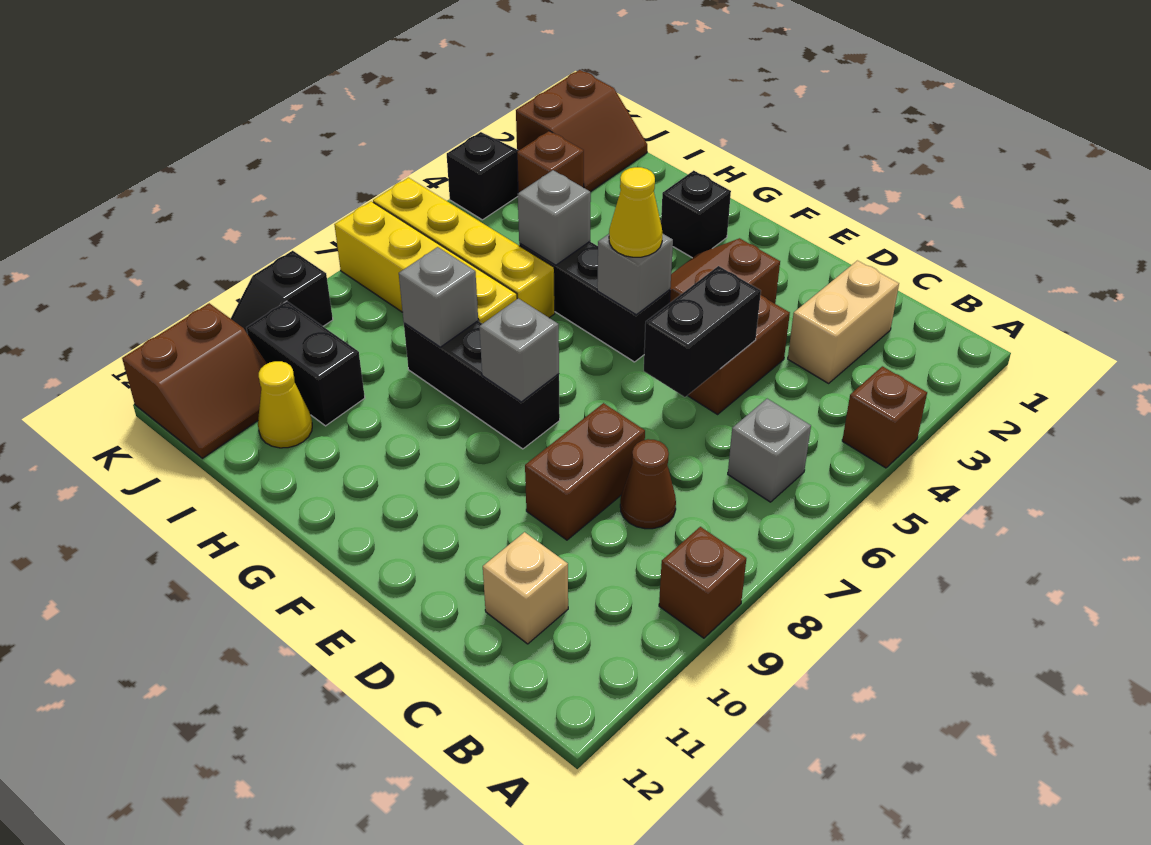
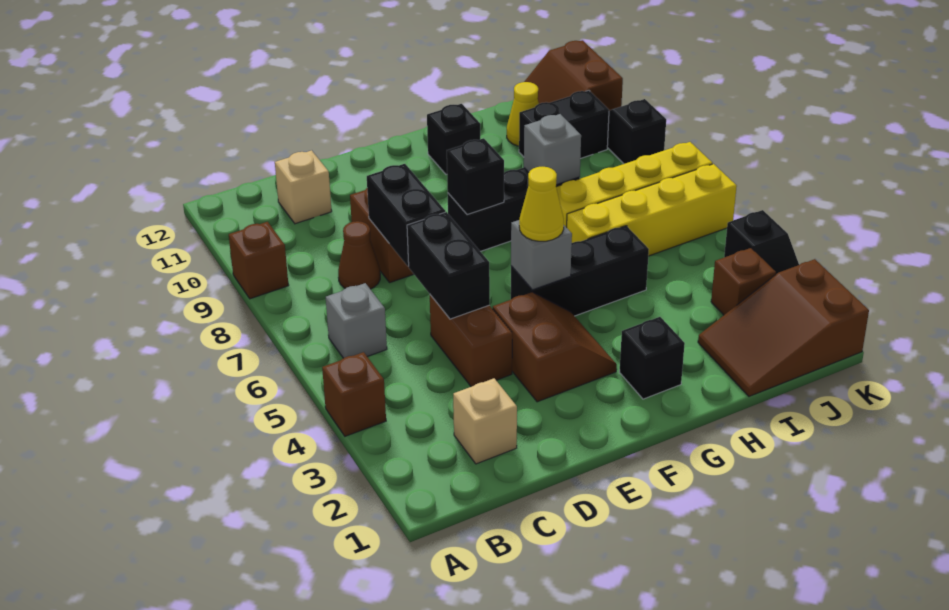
tan brick C2:C3 level 1 -> tan brick C2 level 1
none -> black brick D7:D8 level 2
grey brick F8 level 2 -> black brick F8 level 2
none -> black brick G11 level 1
grey brick H5 level 2 -> none
brown slope J1:K2 level 1 top K -> brown slope I1:K2 level 1 top K

